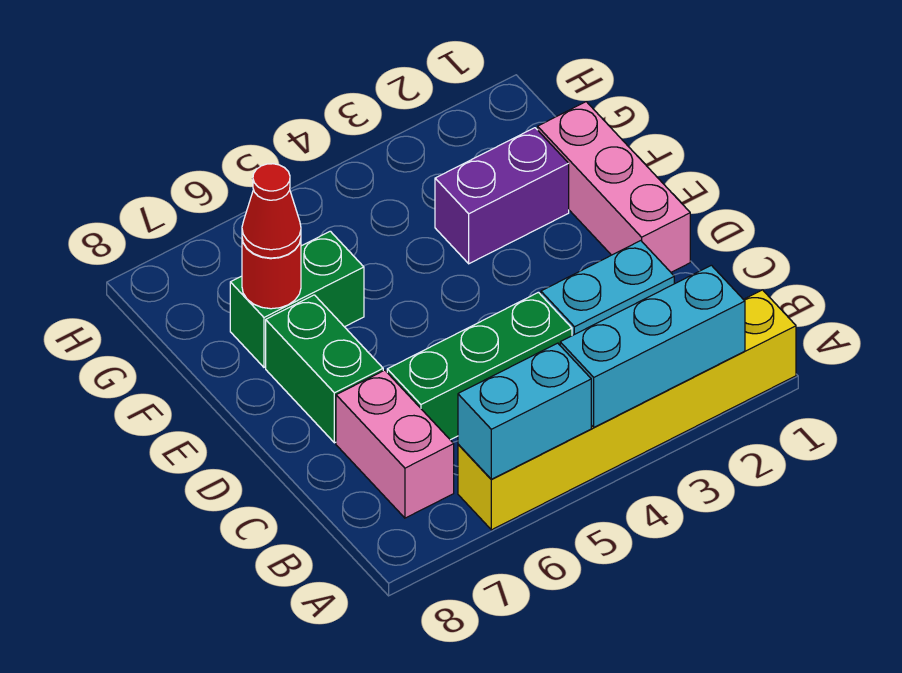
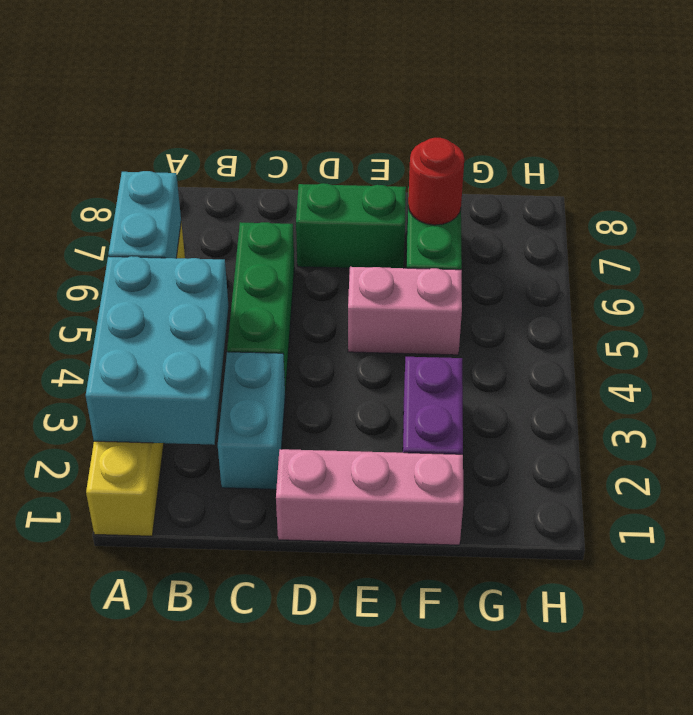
cyan brick A2:A4 level 2 -> cyan brick A2:B4 level 2
pink brick B7:C7 level 1 -> pink brick E5:F5 level 1
red cone F7 level 3 -> none

